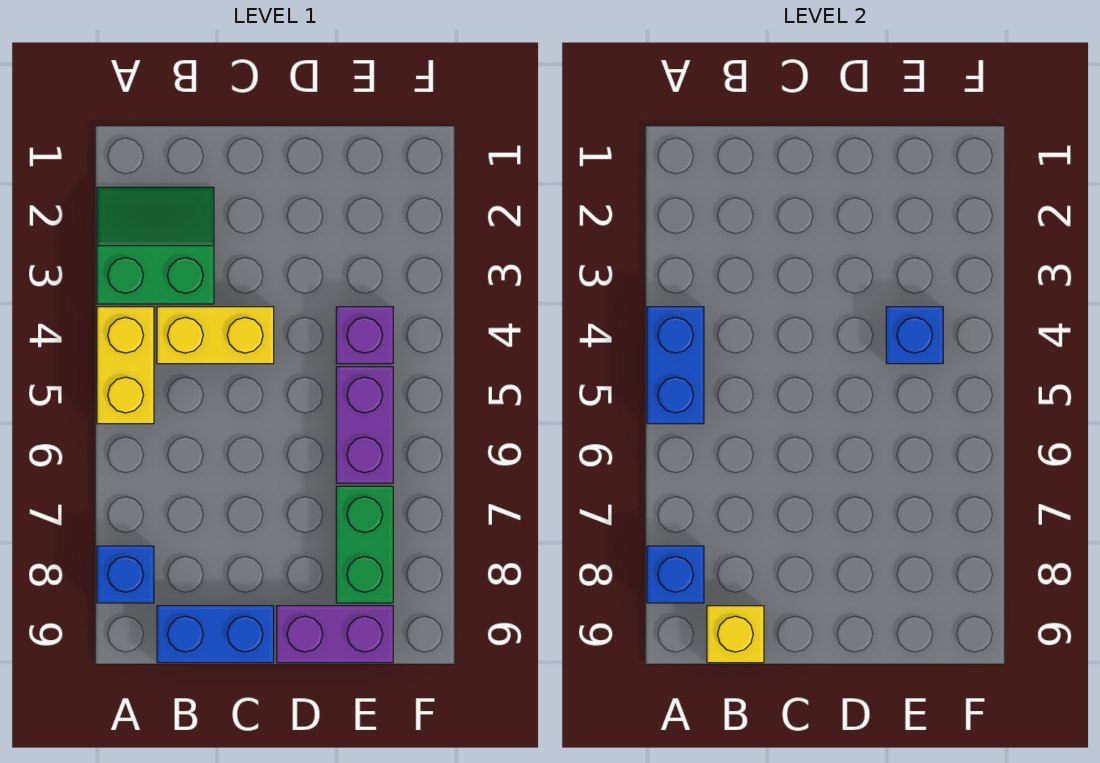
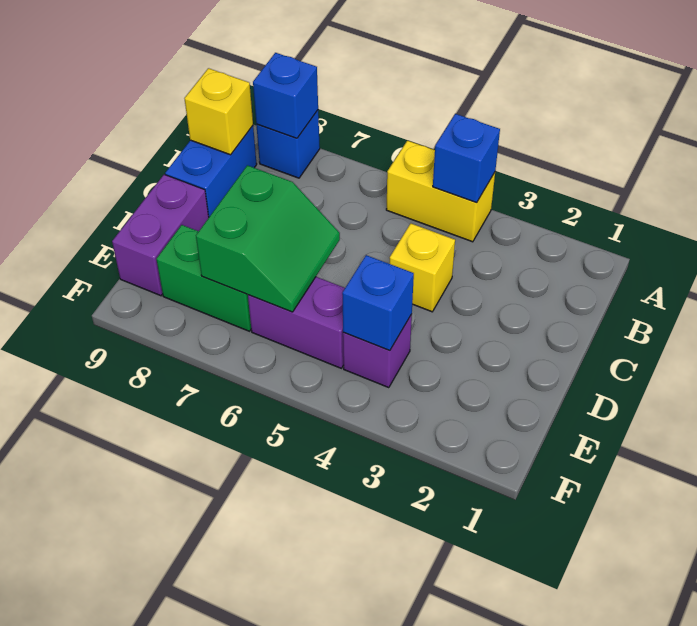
green slope A2:B3 level 1 top 3 -> green slope D6:E7 level 2 top 7
blue brick A4:A5 level 2 -> blue brick A4 level 2
yellow brick B4:C4 level 1 -> yellow brick C4 level 1

